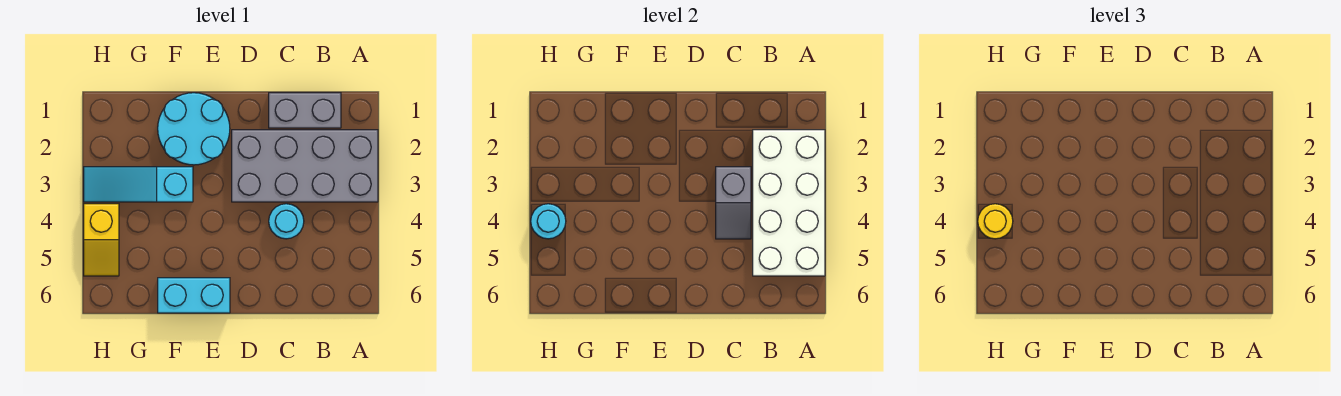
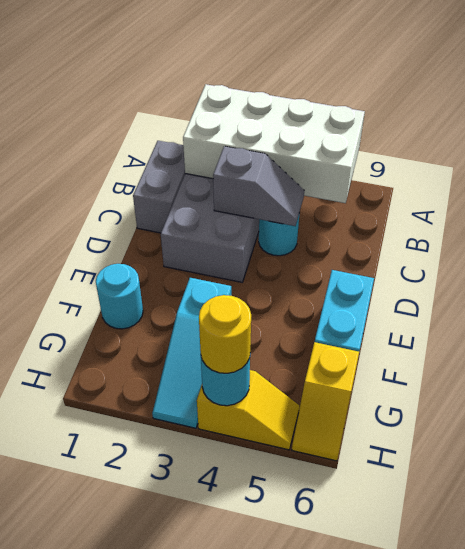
cyan round brick E1:F2 level 1 -> cyan round brick F1 level 1
none -> yellow slope G6:H6 level 1 top G

